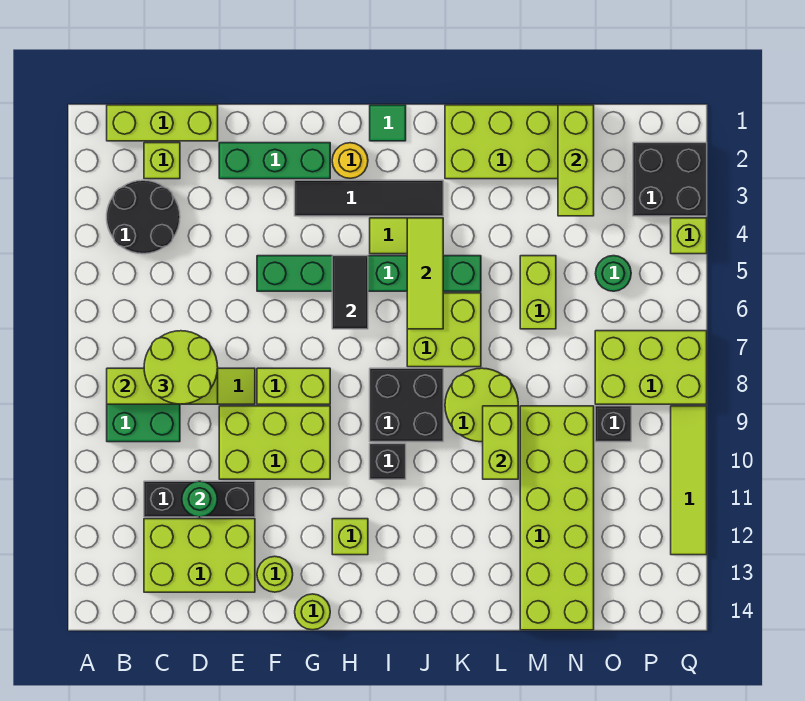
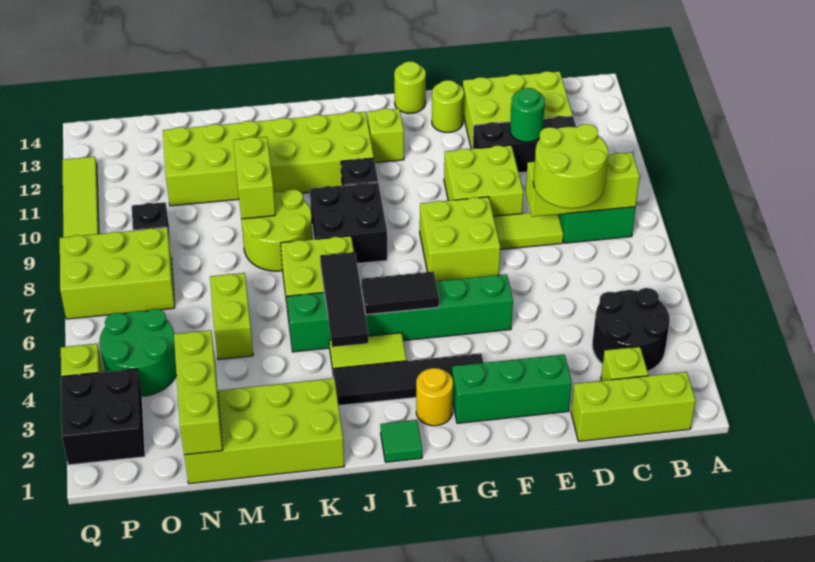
lime brick E9:G10 level 1 -> lime brick E9:F10 level 1
lime brick F8:G8 level 1 -> lime brick F7:G8 level 1
black tile H5:H6 level 2 -> black tile H5:I5 level 2
lime tile J4:J6 level 2 -> black tile J4:J6 level 2
lime brick M9:N14 level 1 -> lime brick I11:N12 level 1
green round brick O5 level 1 -> green round brick O4:P5 level 1

